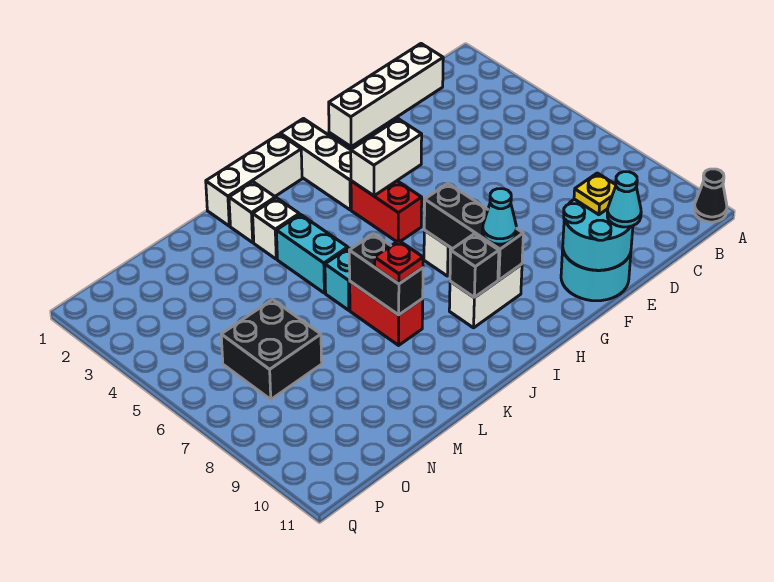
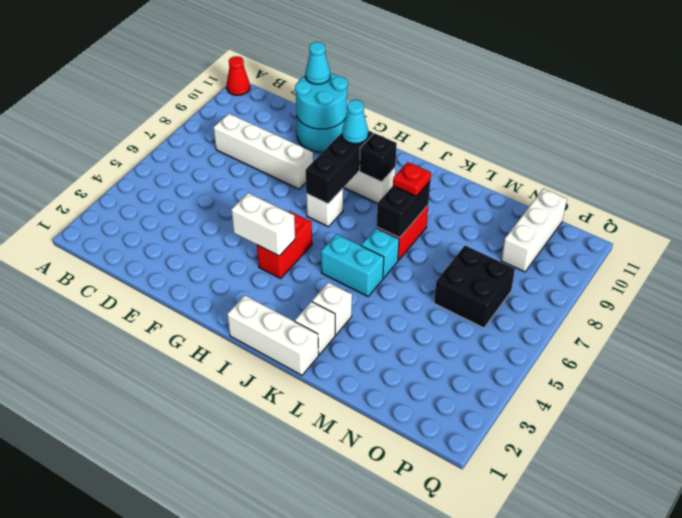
black cone A11 level 1 -> red cone A11 level 1
white brick C1:F1 level 1 -> white brick C8:F8 level 1
yellow plate E10 level 3 -> none
white brick H1:H3 level 1 -> white brick O9:O11 level 1
cyan brick K4:K5 level 1 -> cyan brick J5:K5 level 1

